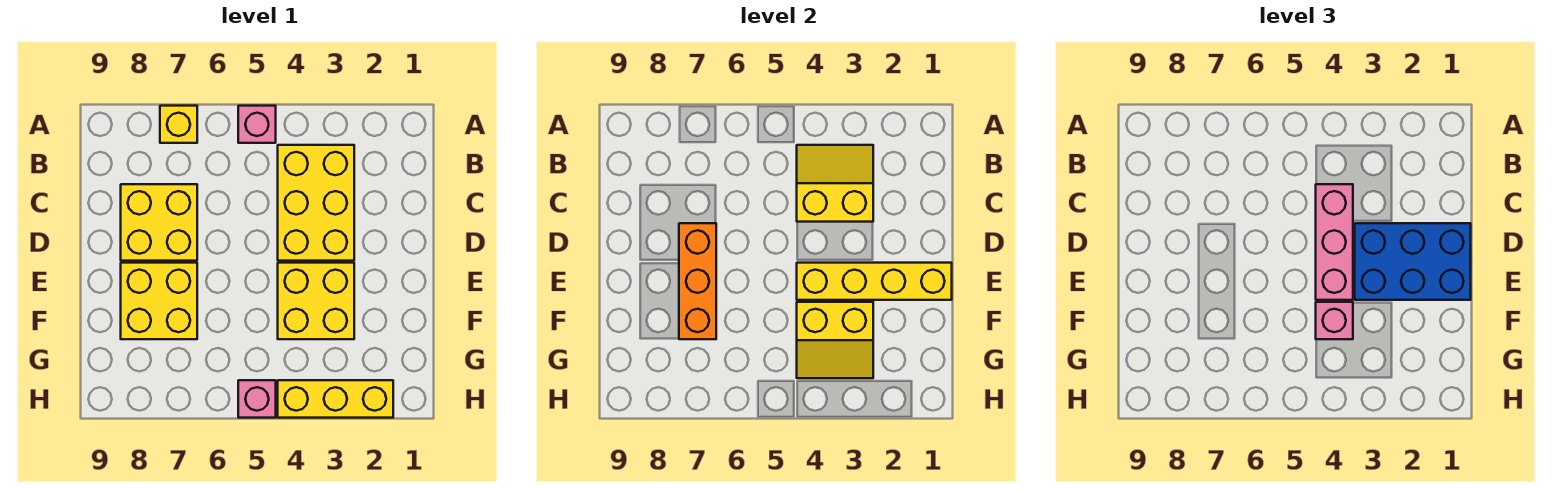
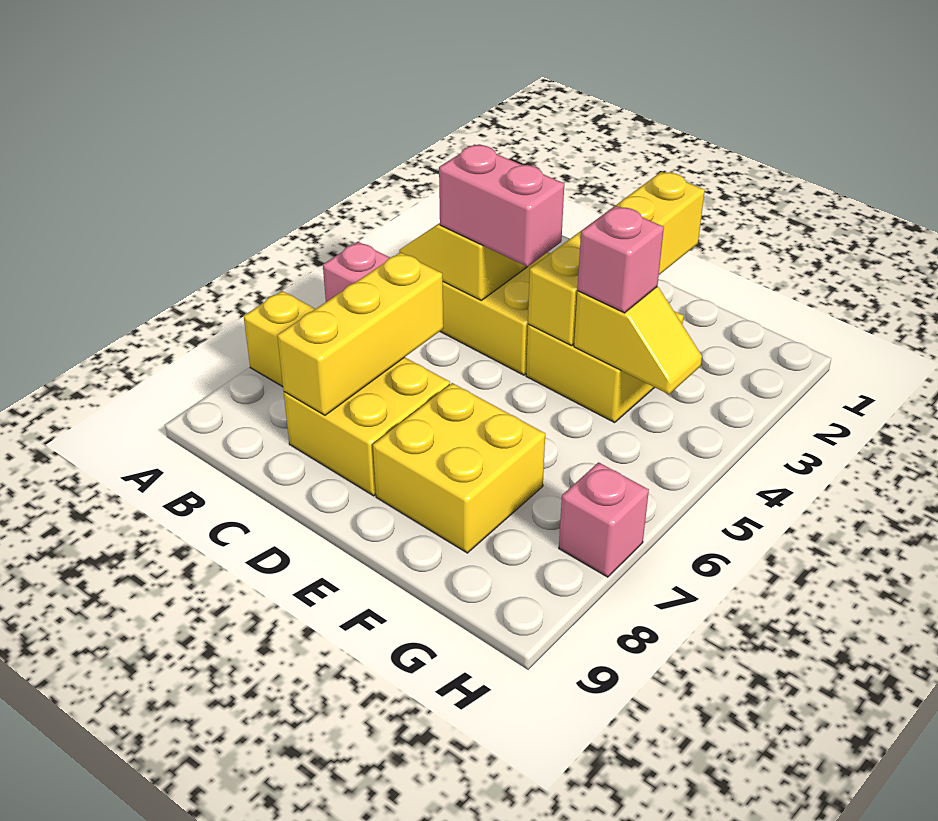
pink brick C4:E4 level 3 -> pink brick C4:D4 level 3
blue brick D1:E3 level 3 -> none
orange brick D7:F7 level 2 -> none
yellow slope F3:G4 level 2 top F -> yellow slope F4:G4 level 2 top F
yellow brick H2:H4 level 1 -> yellow brick C6:C8 level 2
pink brick H5 level 1 -> pink brick H7 level 1

